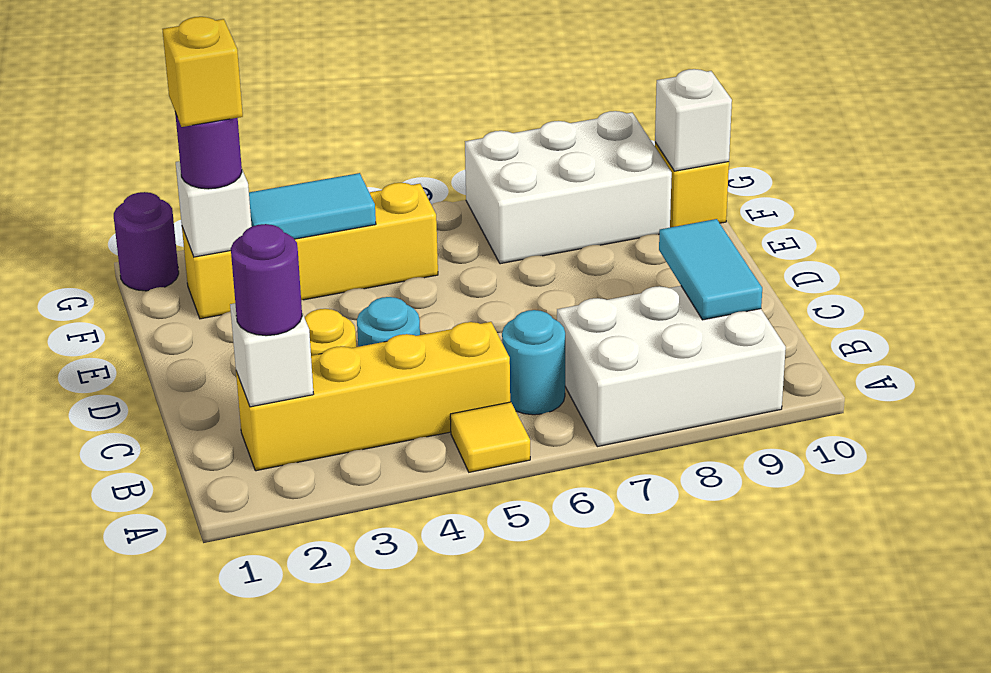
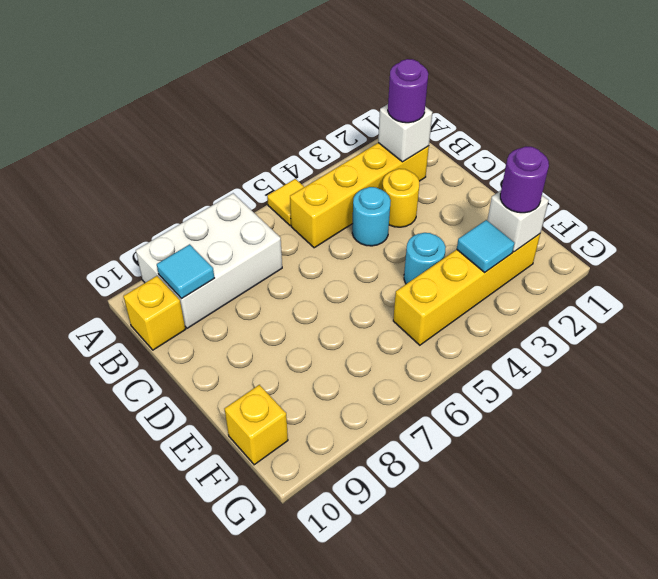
cyan round brick B6 level 1 -> cyan round brick E4 level 1
cyan tile B9:C9 level 2 -> cyan tile B9 level 2
yellow brick F2 level 4 -> yellow brick B10 level 1
cyan tile F3:F4 level 2 -> cyan tile F3 level 2
white brick F7:G9 level 1 -> none
white brick F10 level 2 -> none
purple round brick G1 level 1 -> none

